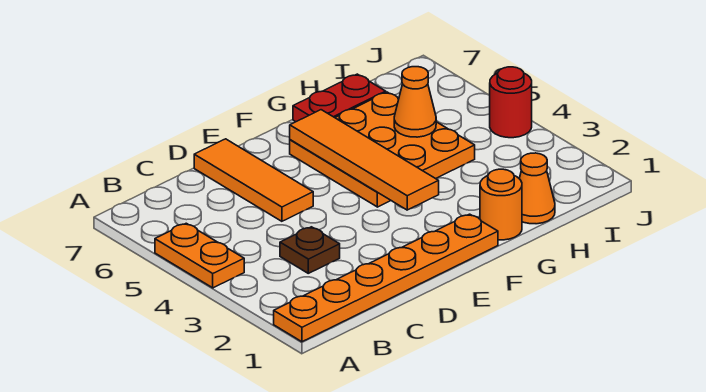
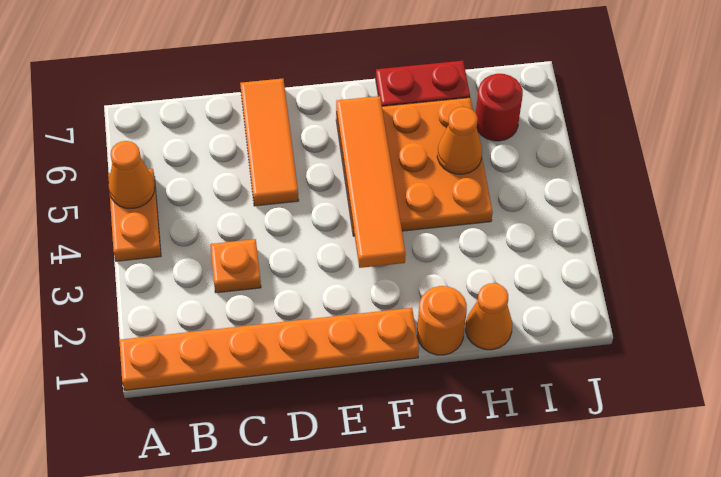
none -> orange cone A5 level 2
brown plate C3 level 1 -> orange plate C3 level 1
red round brick J4 level 1 -> red round brick I6 level 1

